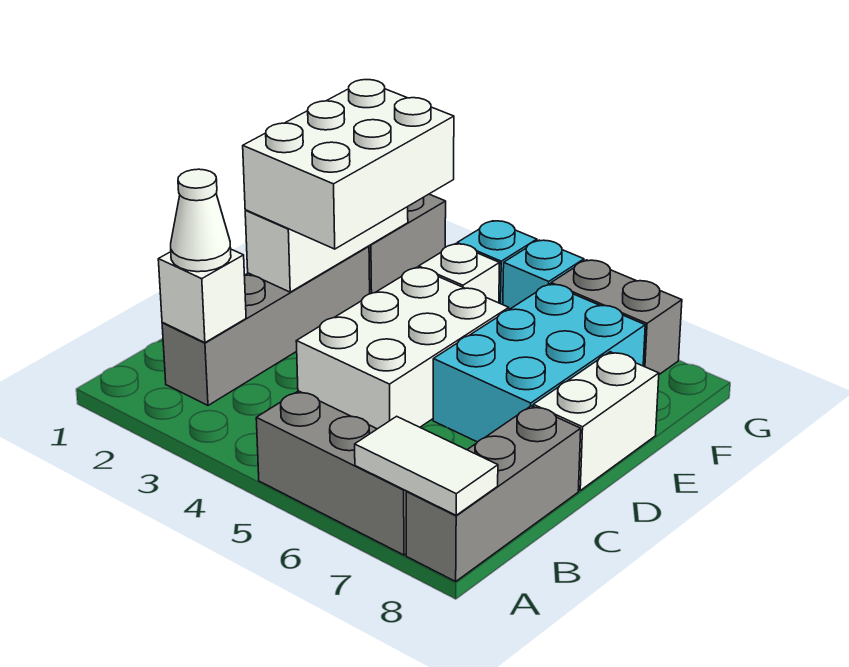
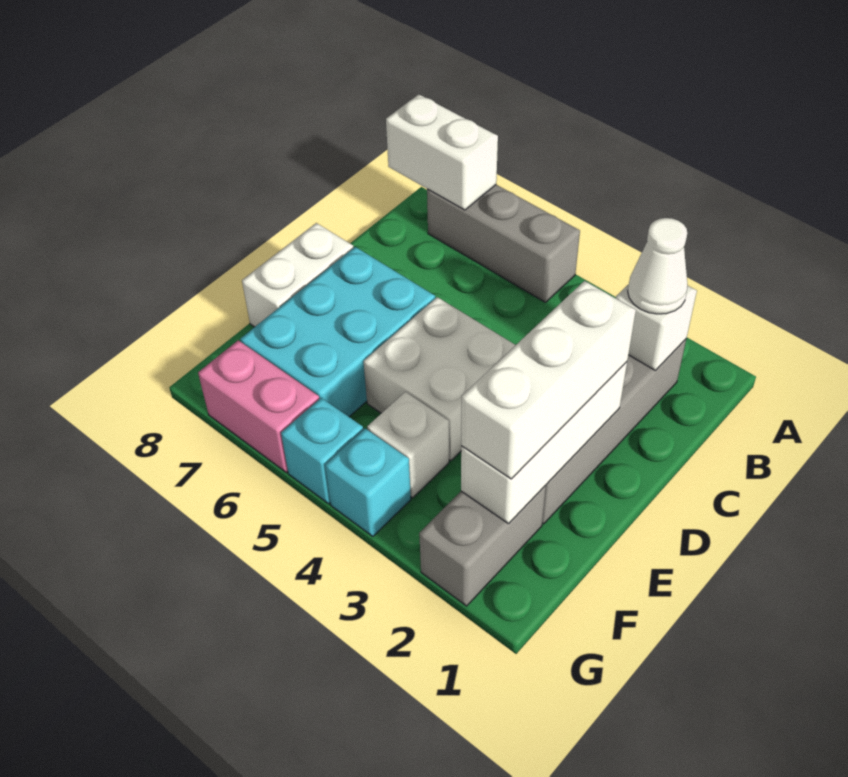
white tile A7:A8 level 2 -> white brick A7:A8 level 2
grey brick A8:C8 level 1 -> none
white brick C4:E5 level 1 -> white brick D4:E5 level 1
white brick D2:F3 level 3 -> white brick D2:F2 level 3
grey brick G6:G7 level 1 -> pink brick G6:G7 level 1

